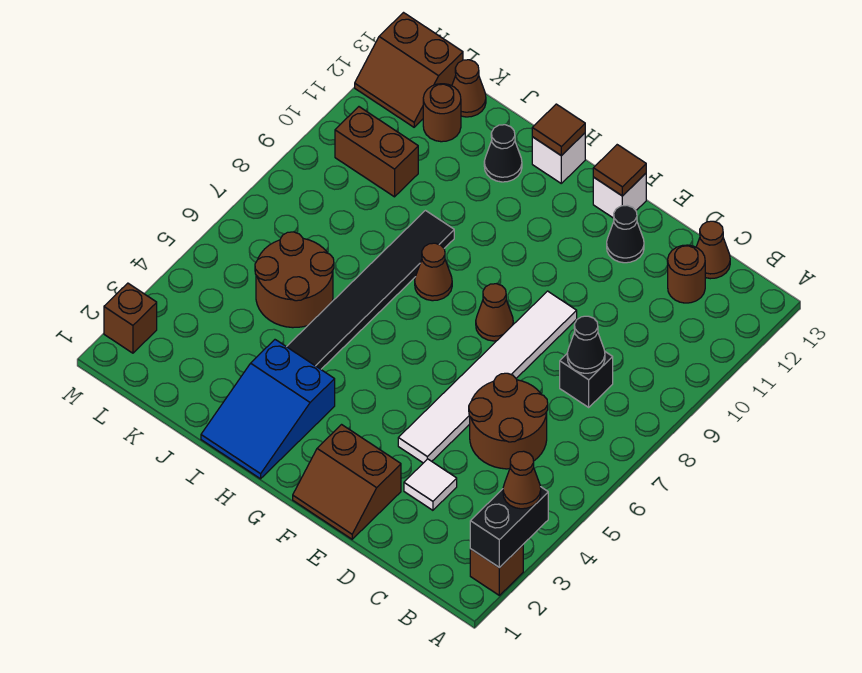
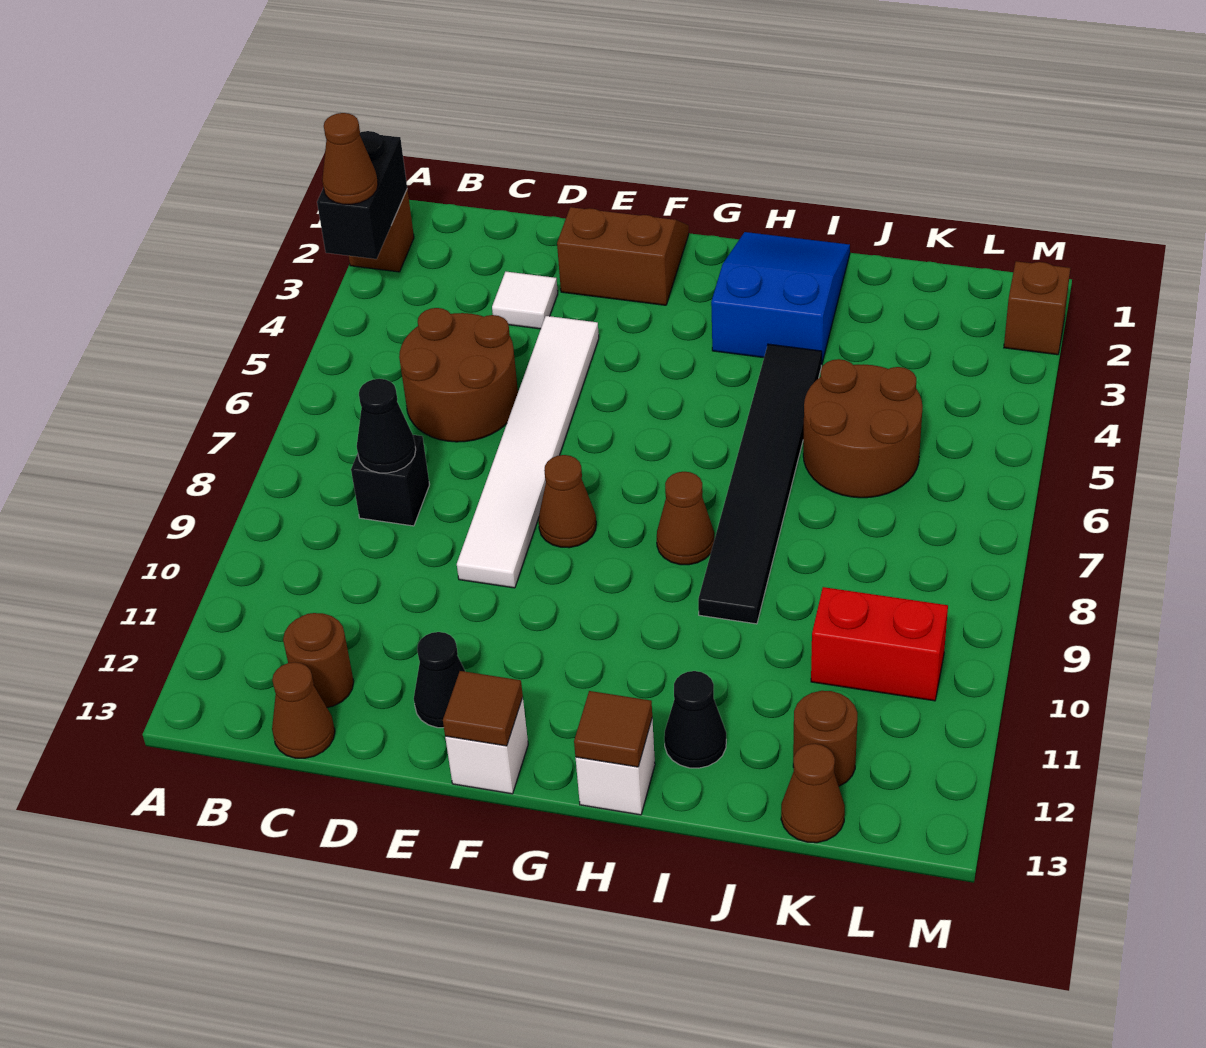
brown brick K10:L10 level 1 -> red brick K10:L10 level 1
brown slope L12:M13 level 1 top 13 -> none

